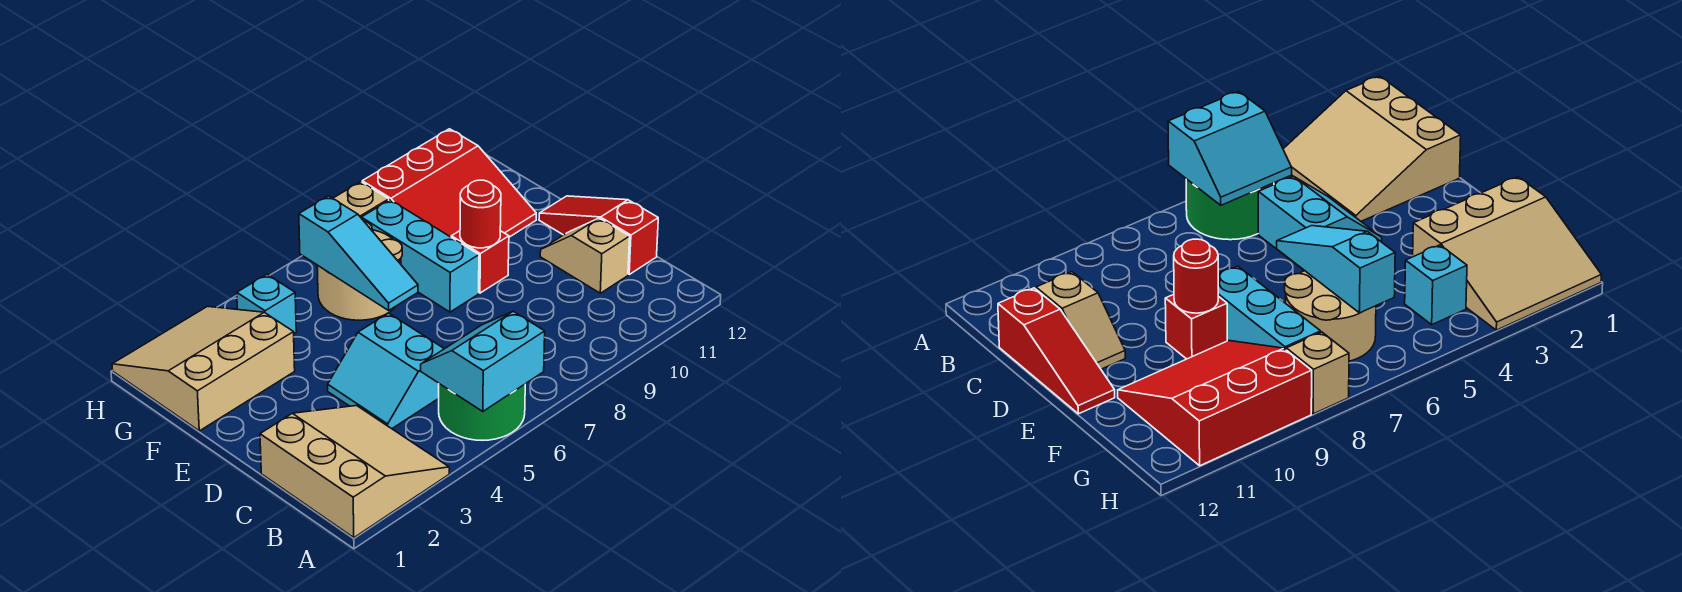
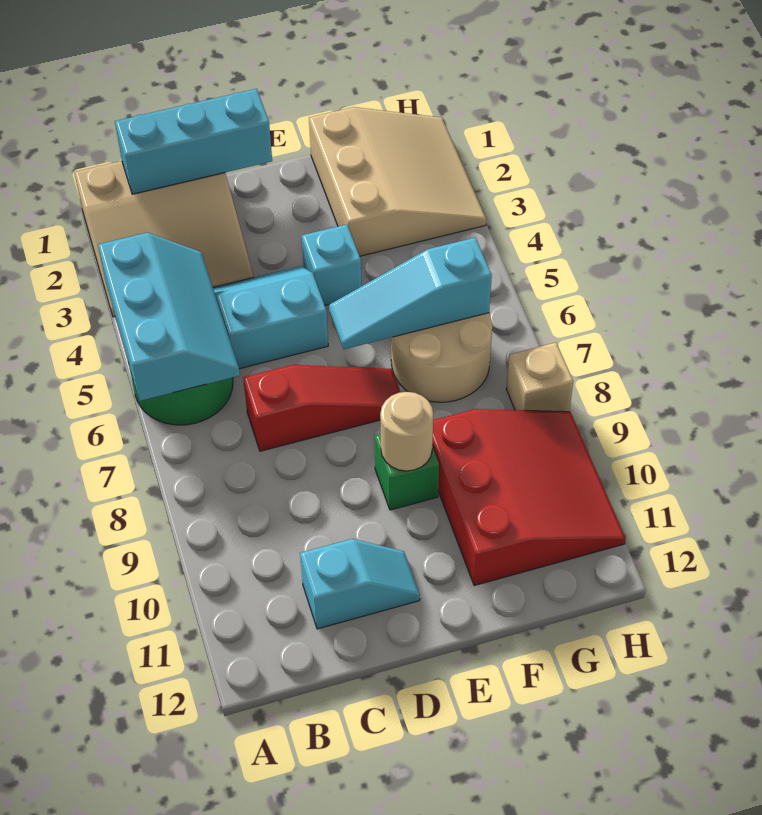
cyan slope A5:B6 level 2 top A -> cyan slope A4:B6 level 2 top A
tan slope C11:D11 level 1 top C -> cyan slope C11:D11 level 1 top C
red slope C12:E12 level 1 top C -> red slope C7:E7 level 1 top C
cyan brick E8:G8 level 1 -> cyan brick B1:D1 level 2
red brick E9 level 1 -> green brick E9 level 1
red round brick E9 level 2 -> tan round brick E9 level 2
red slope F9:H11 level 1 top H -> red slope F9:H11 level 1 top F
cyan brick G4 level 1 -> cyan brick E4 level 1

